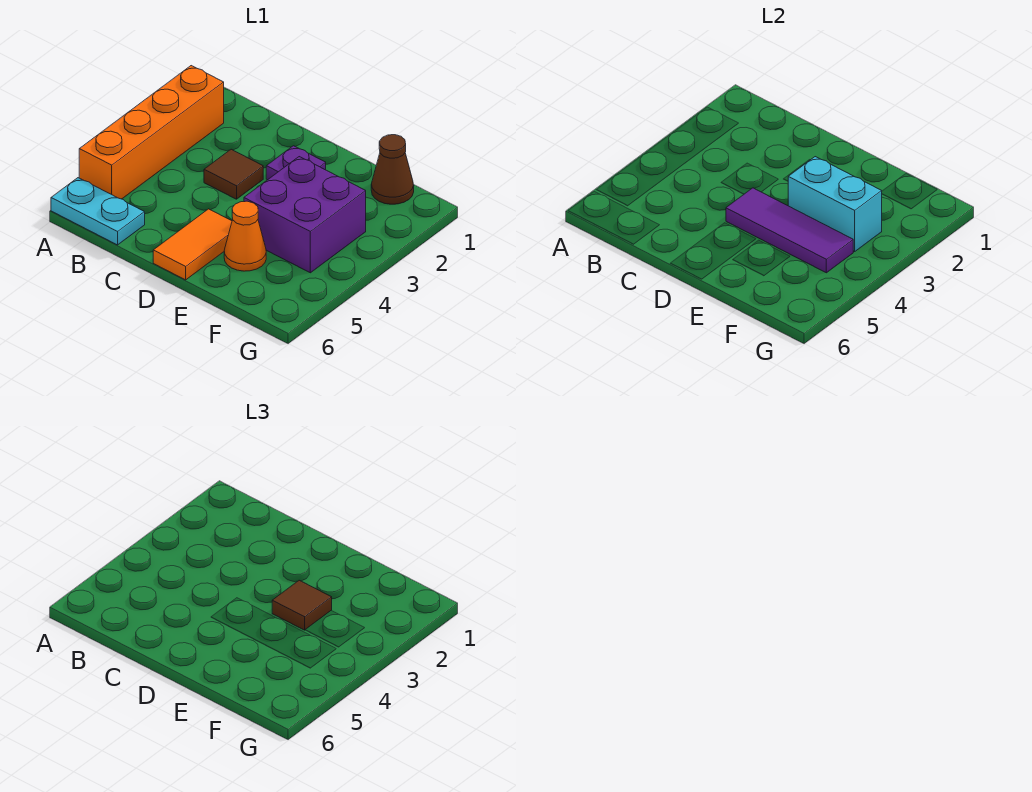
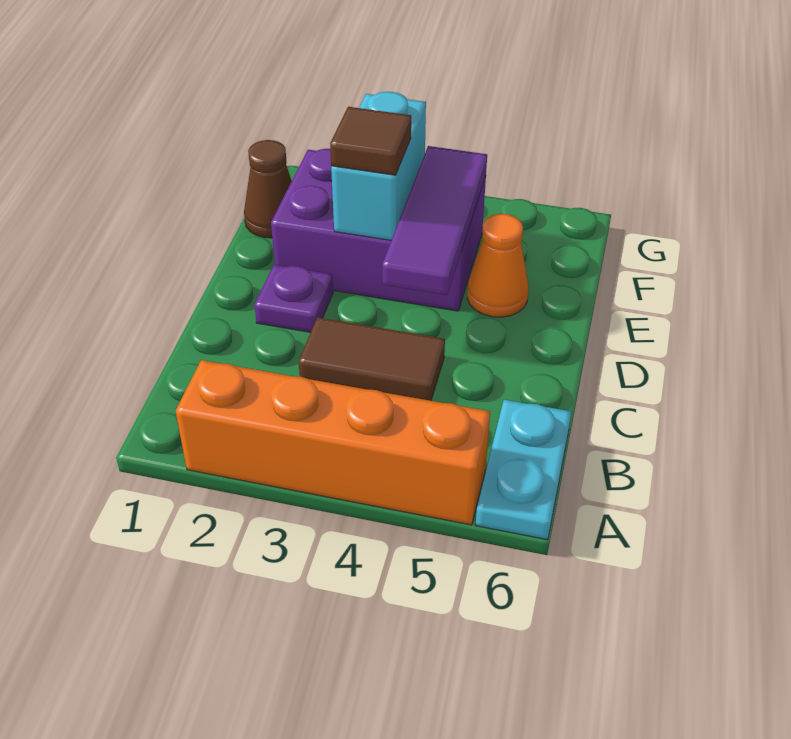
brown tile C3 level 1 -> brown tile C3:C4 level 1
orange tile D5:D6 level 1 -> none
purple brick E3:F4 level 1 -> purple brick E2:F4 level 1

